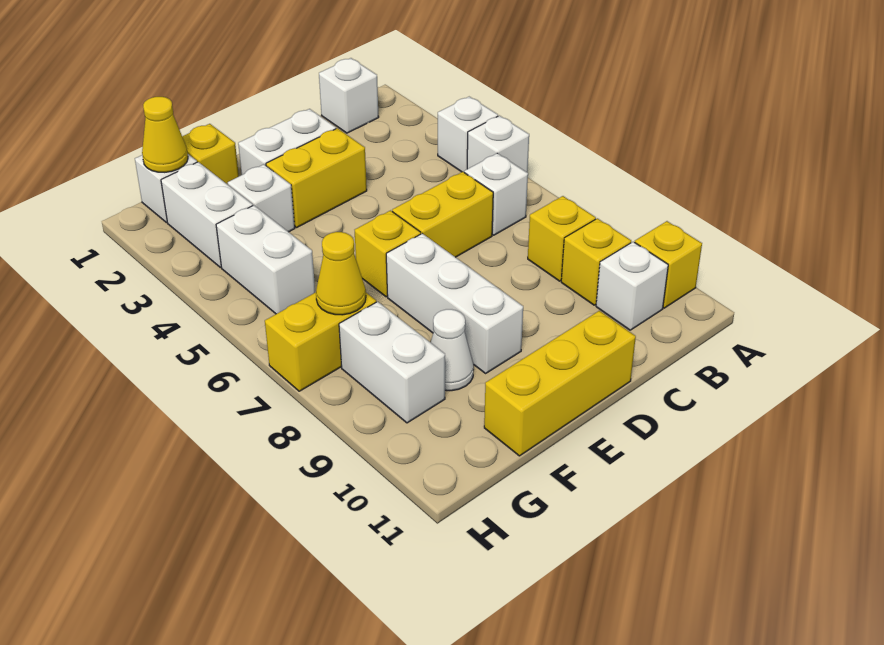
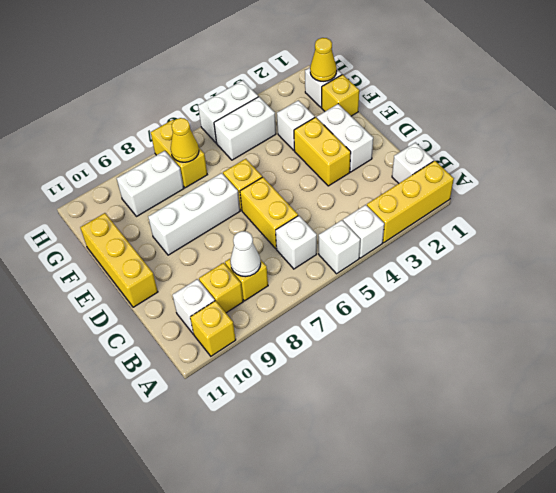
none -> yellow brick A1:A3 level 1
white cone F9 level 1 -> white cone B8 level 2
white brick G2:G3 level 1 -> white brick H4:H5 level 1

